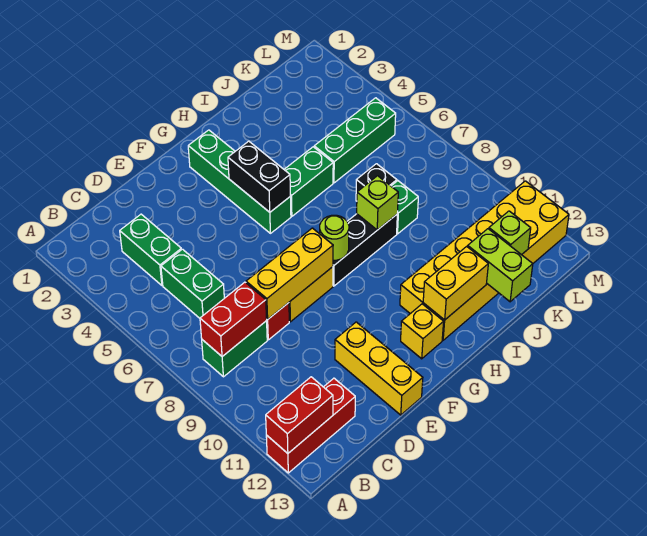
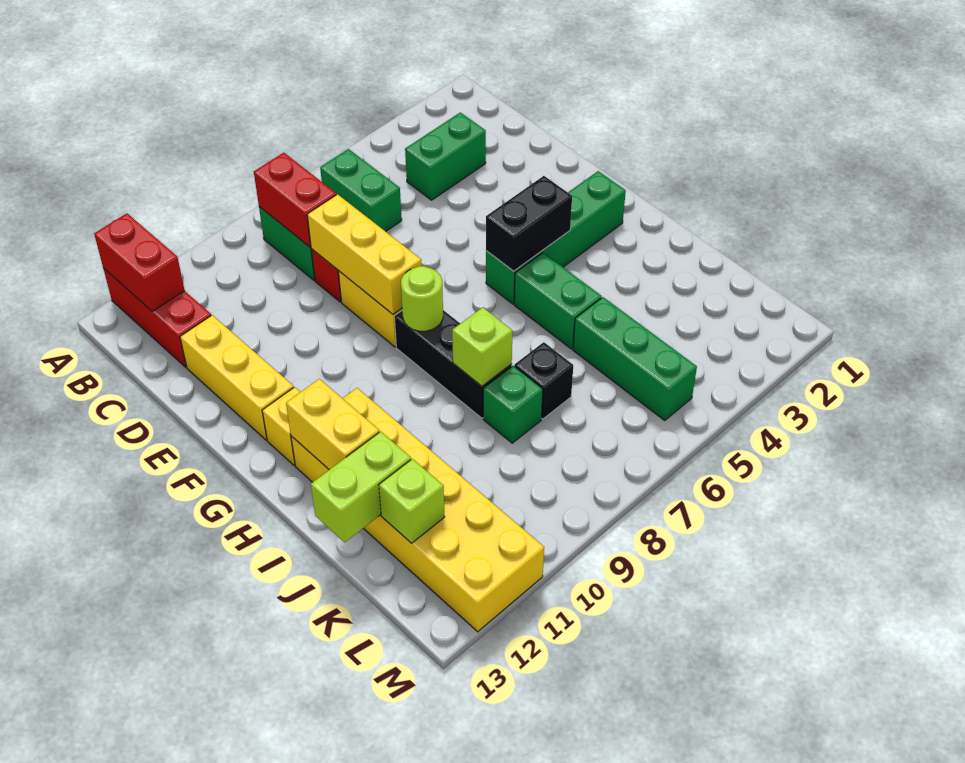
green brick C5:C6 level 1 -> green brick B6:C6 level 1
yellow brick E11:E13 level 1 -> yellow brick D12:F12 level 1

